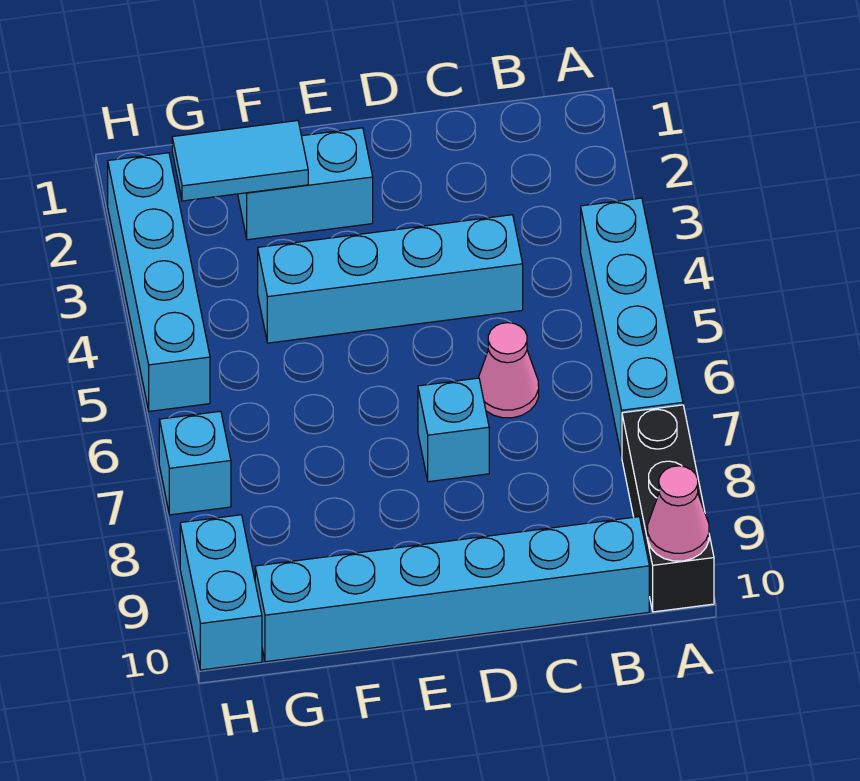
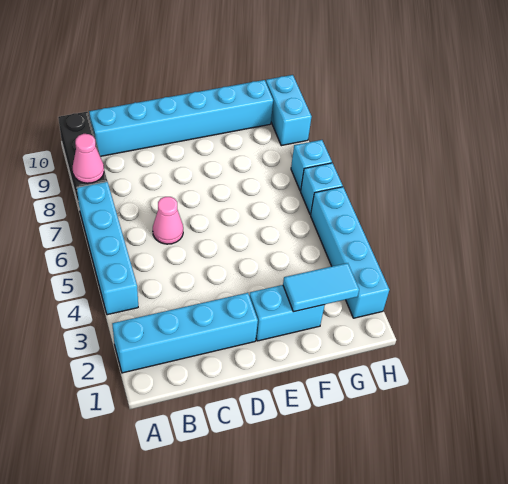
pink cone A10 level 2 -> pink cone A8 level 2
cyan brick C4:F4 level 1 -> cyan brick A2:D2 level 1
cyan brick D7 level 1 -> cyan brick H6 level 1

